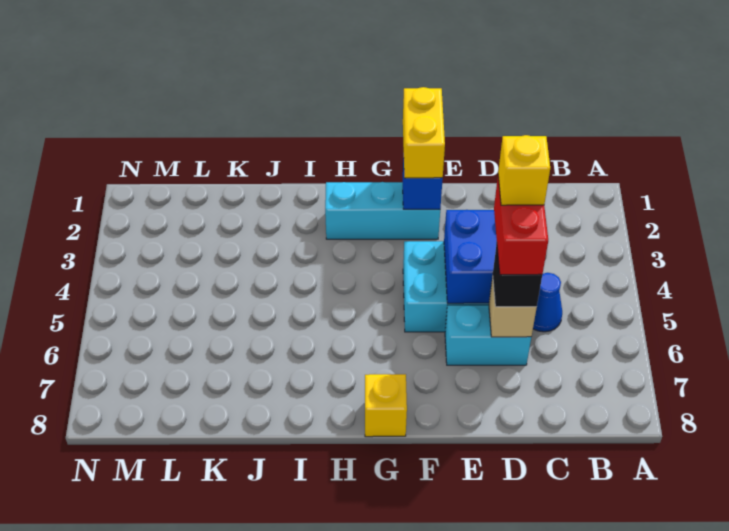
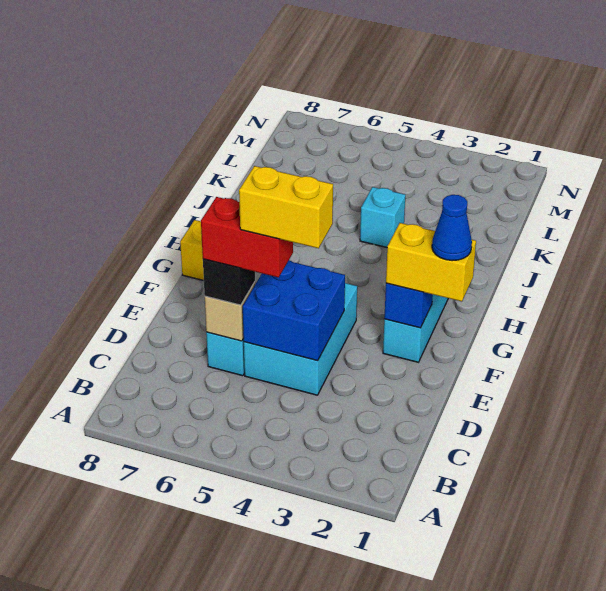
blue cone C5 level 1 -> blue cone F1 level 4
yellow brick D5 level 5 -> yellow brick D4:D5 level 5
none -> cyan brick J4 level 1

